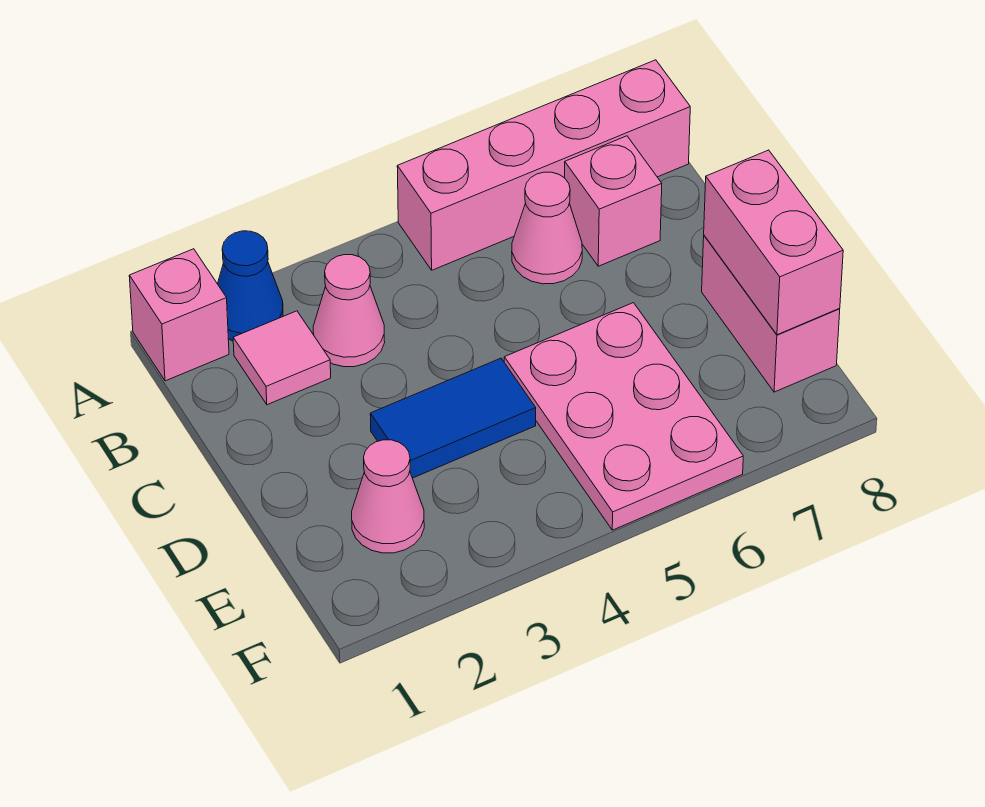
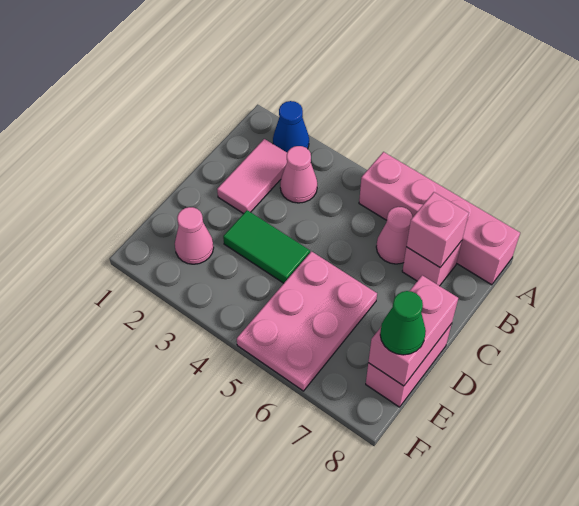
pink brick A1 level 1 -> pink brick B7 level 2
pink tile B2 level 1 -> pink tile B2:C2 level 1
blue tile D3:D4 level 1 -> green tile D3:D4 level 1
none -> green cone E8 level 3

